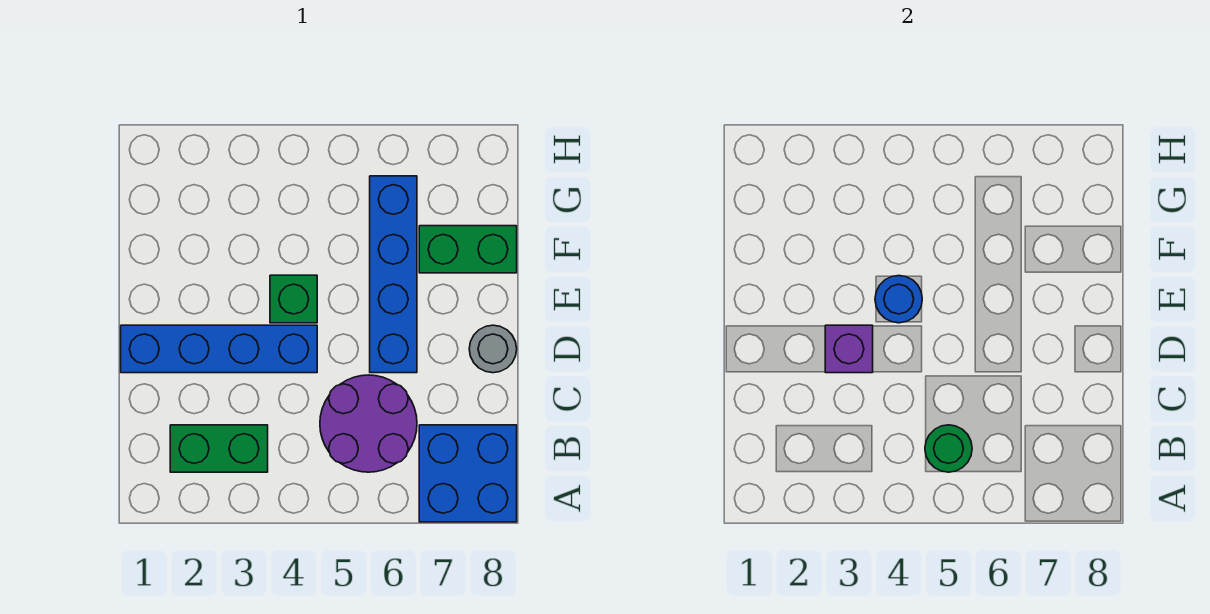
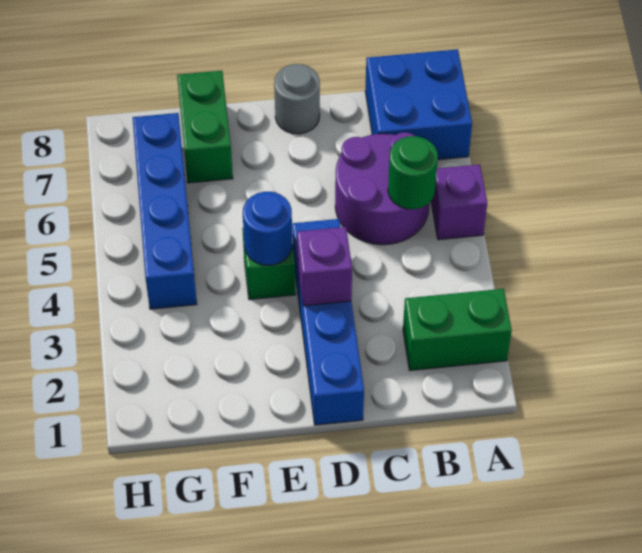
none -> purple brick A5 level 1
green brick B2:B3 level 1 -> green brick A2:B2 level 1
blue brick D6:G6 level 1 -> blue brick G4:G7 level 1

